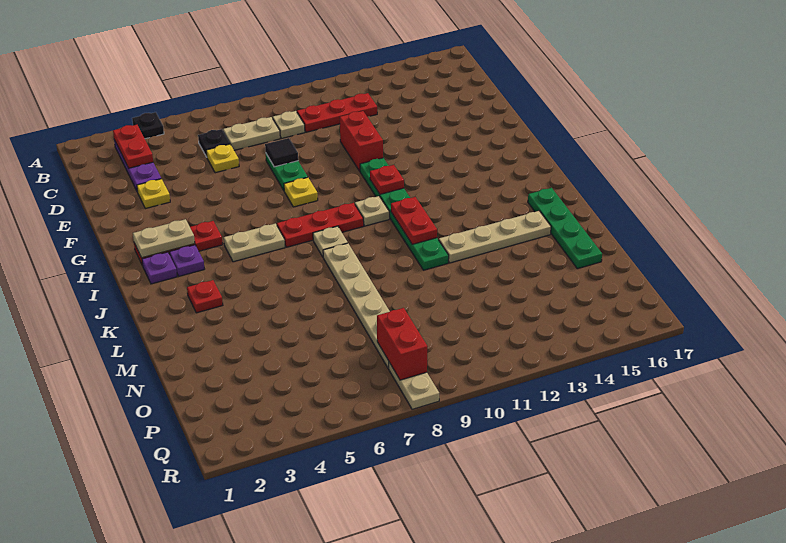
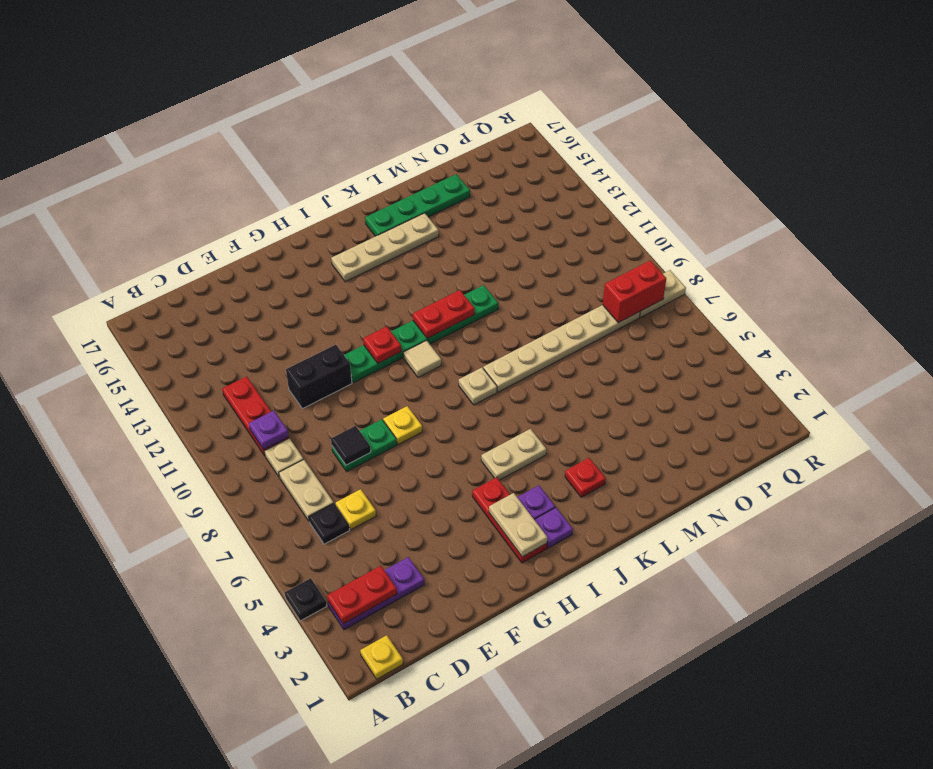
none -> purple plate C10 level 2
yellow plate E3 level 1 -> yellow plate B1 level 1
red brick E11:F11 level 1 -> black brick E11:F11 level 1
tan plate I5:I6 level 1 -> tan plate I5:J5 level 1
red plate I7:I9 level 1 -> none
tan plate I10 level 1 -> tan tile I10 level 1
tan plate L12:L15 level 1 -> tan plate I15:L15 level 1

